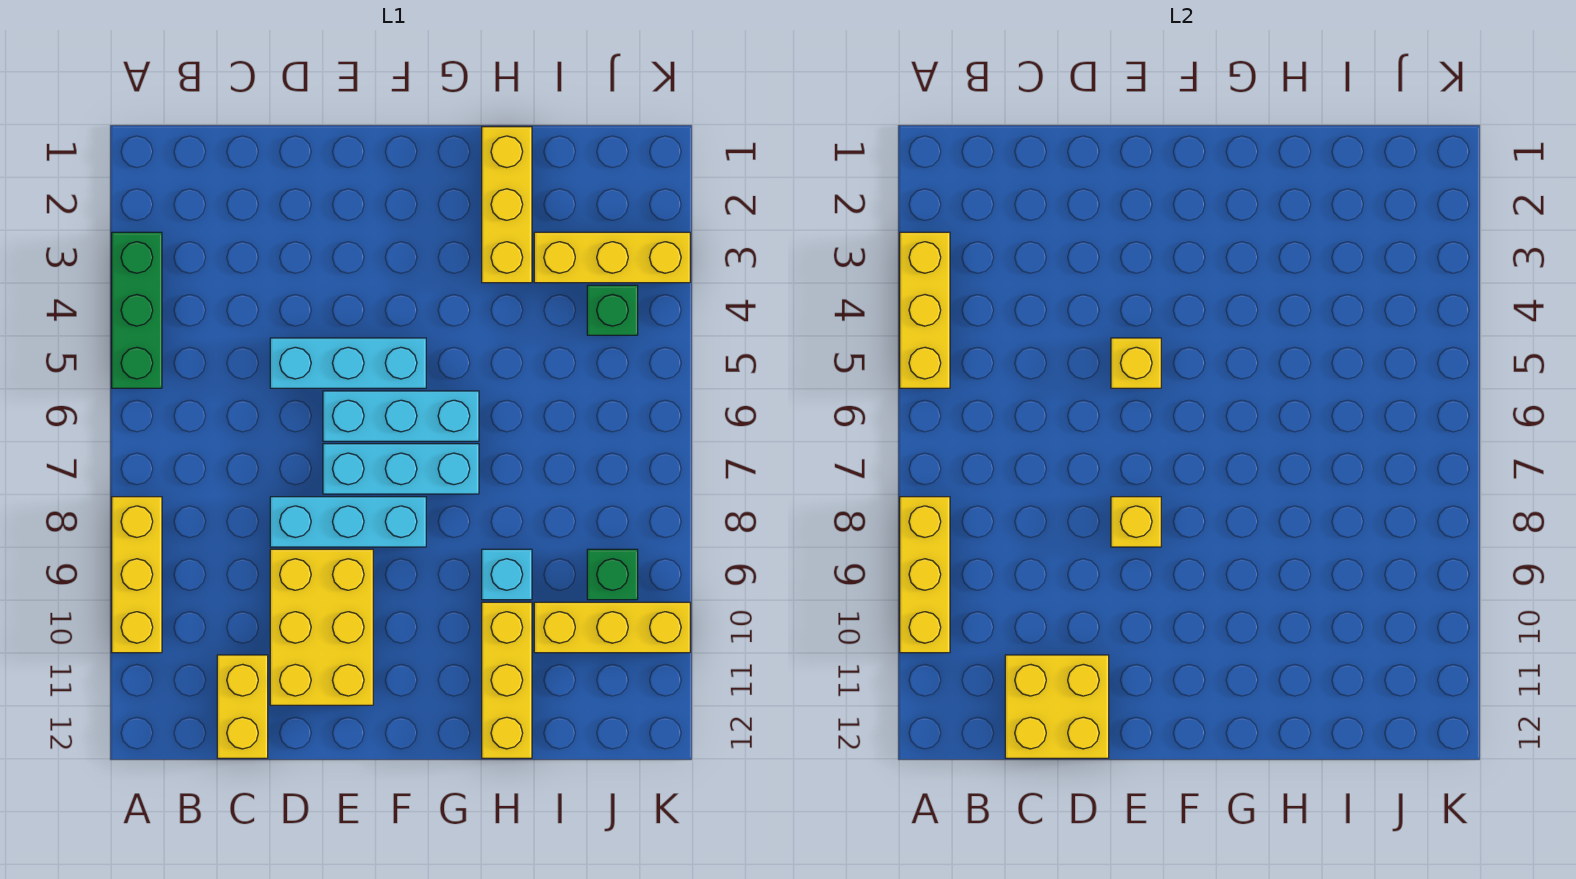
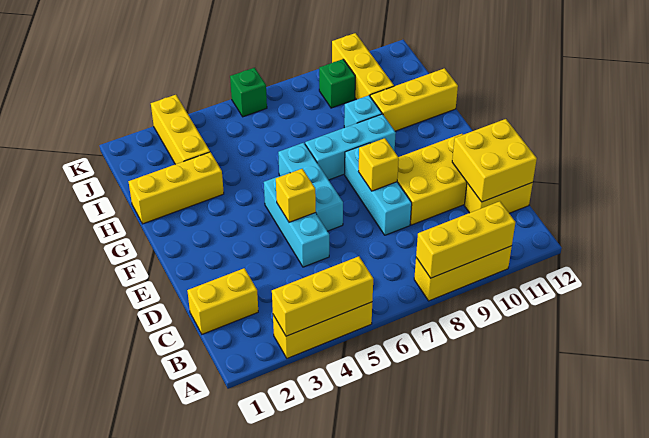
green brick A3:A5 level 1 -> yellow brick A3:A5 level 1
none -> yellow brick C1:C2 level 1
cyan brick E7:G7 level 1 -> cyan brick G7:G9 level 1
green brick J4 level 1 -> green brick K6 level 1

